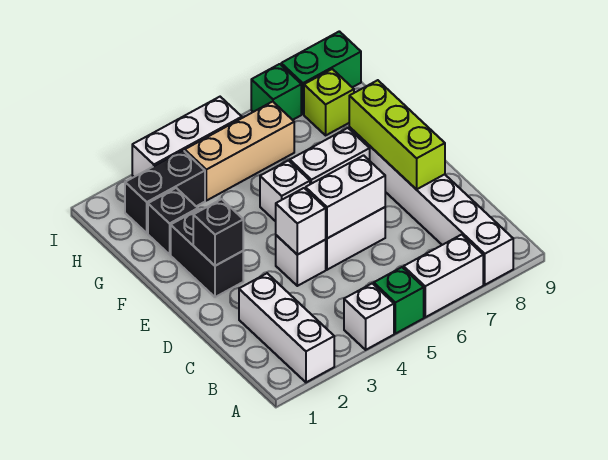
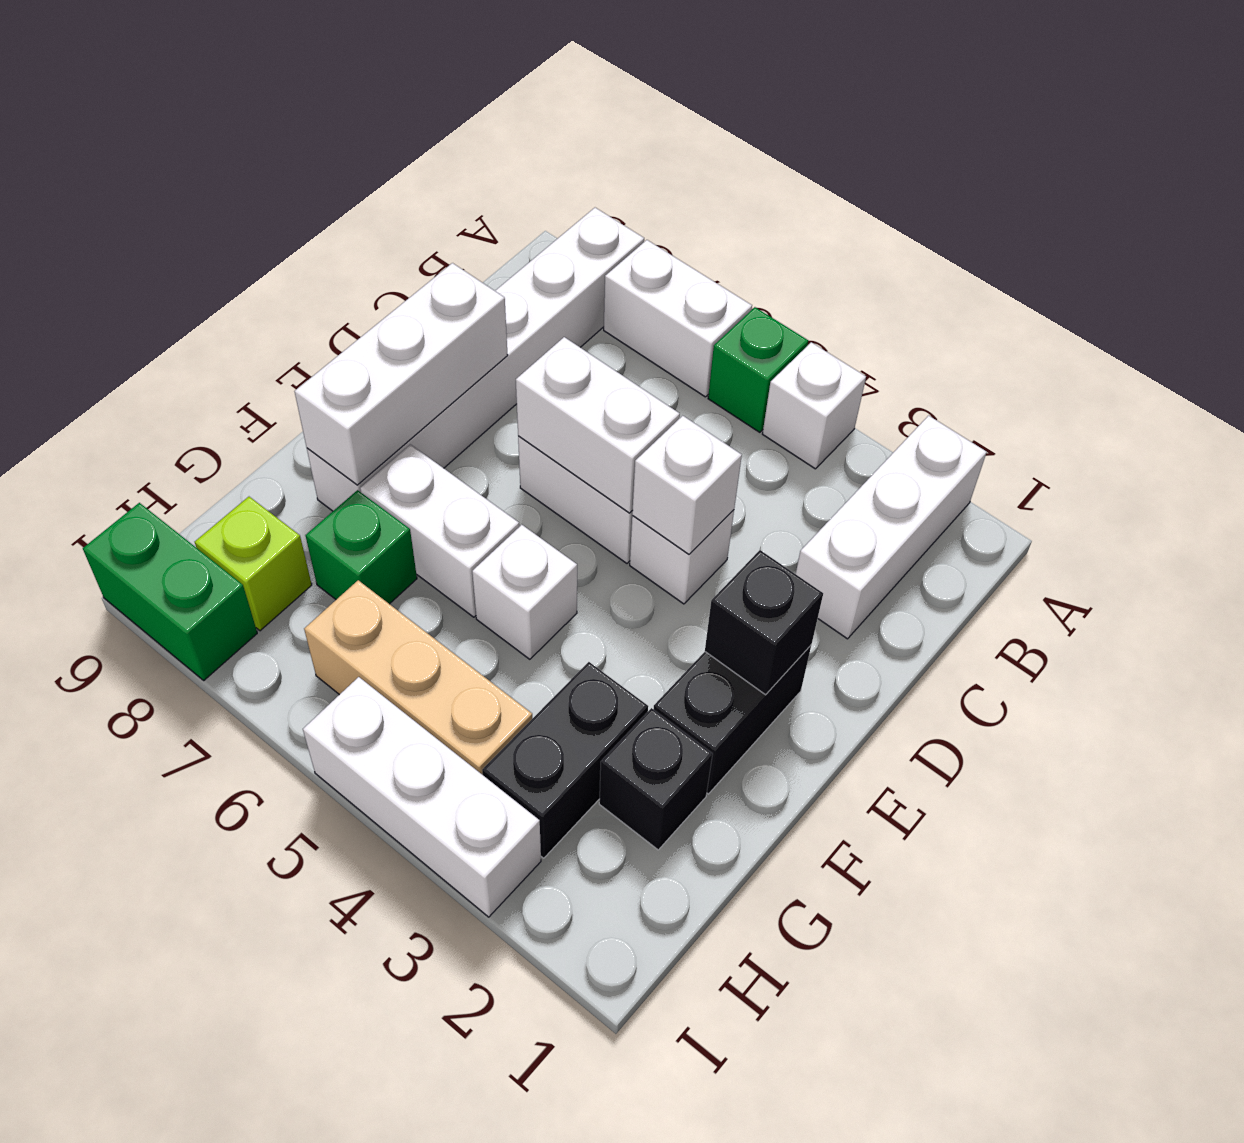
lime brick D8:F8 level 2 -> white brick D8:F8 level 2
black brick H2:H3 level 1 -> black brick G3:H3 level 1
green brick I7 level 1 -> green brick G7 level 1

